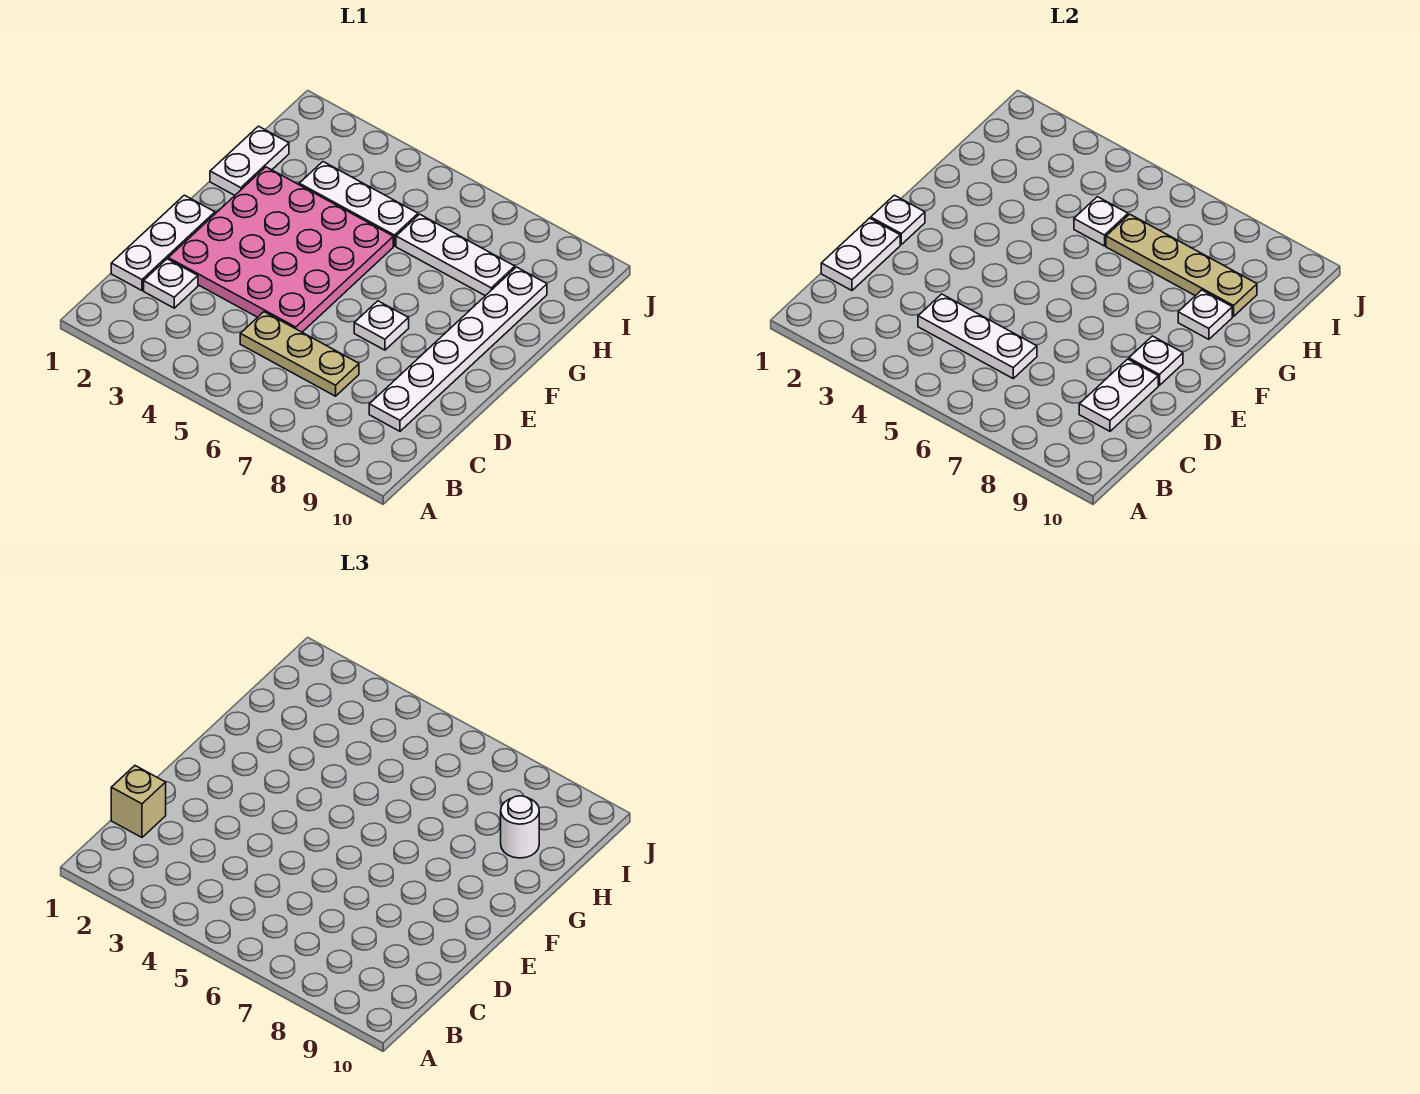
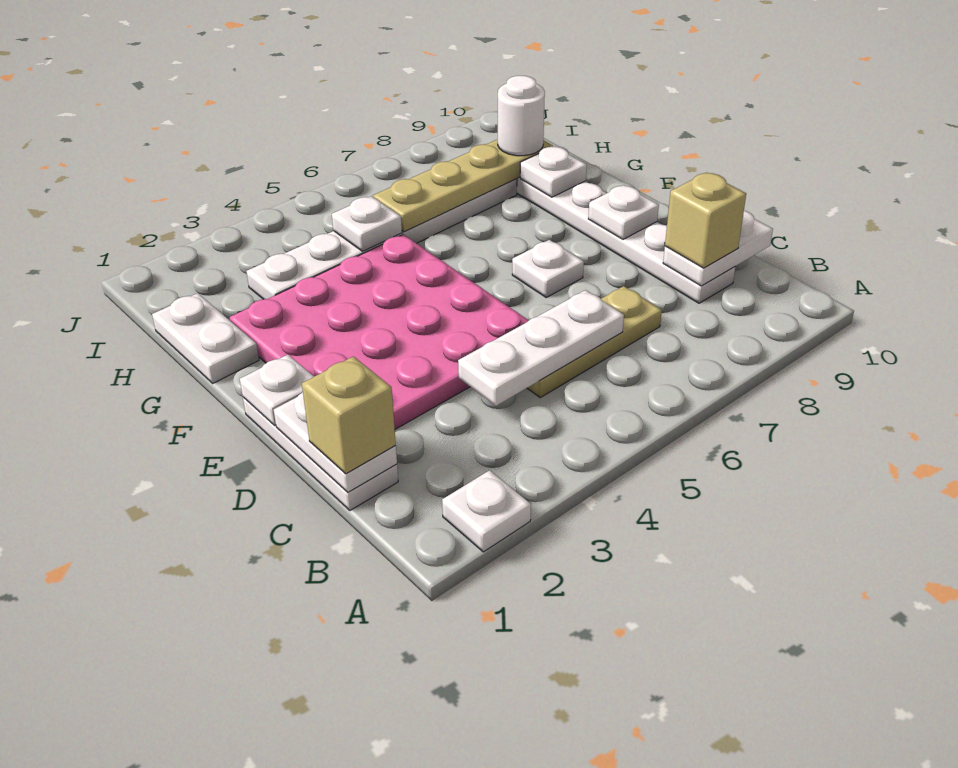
white plate C2 level 1 -> white plate A2 level 1
white plate C9:D9 level 2 -> white plate C9:C10 level 2
none -> tan brick C9 level 3

